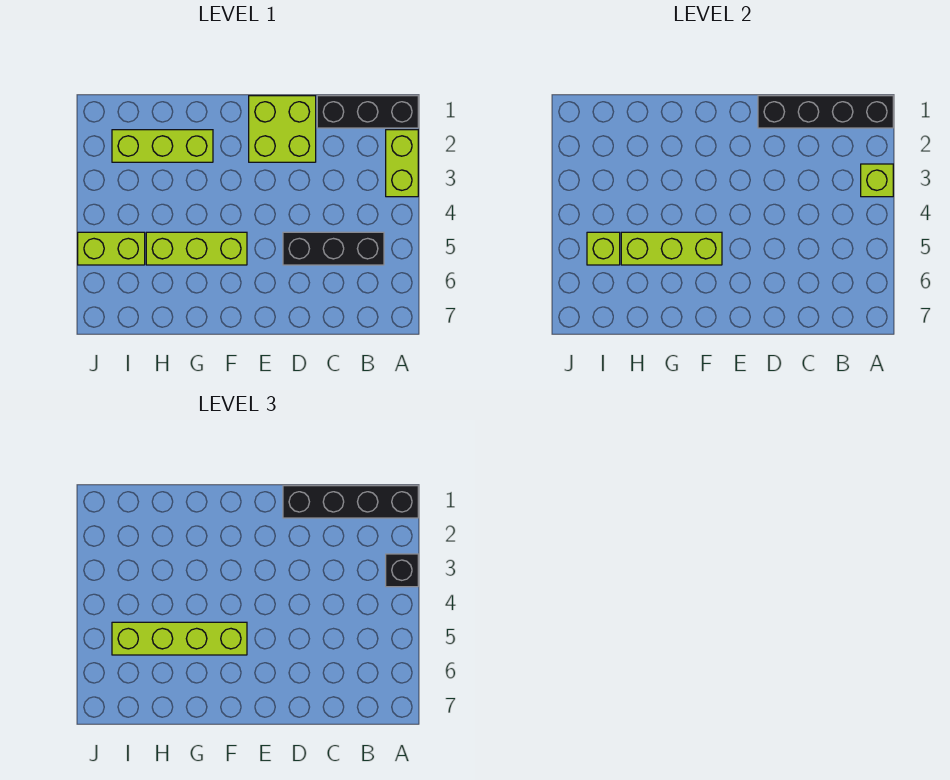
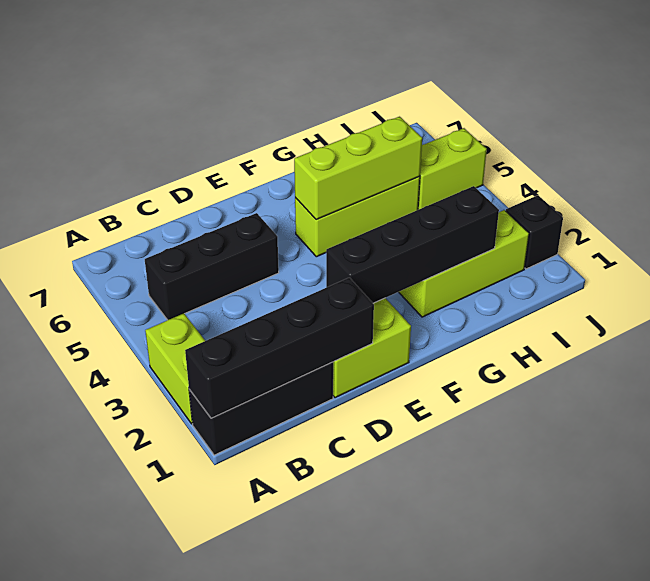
black brick A1:D1 level 3 -> black brick E2:H2 level 2
lime brick A3 level 2 -> none
black brick A3 level 3 -> black brick J2 level 1
lime brick F5:I5 level 3 -> none
lime brick I5 level 2 -> none

